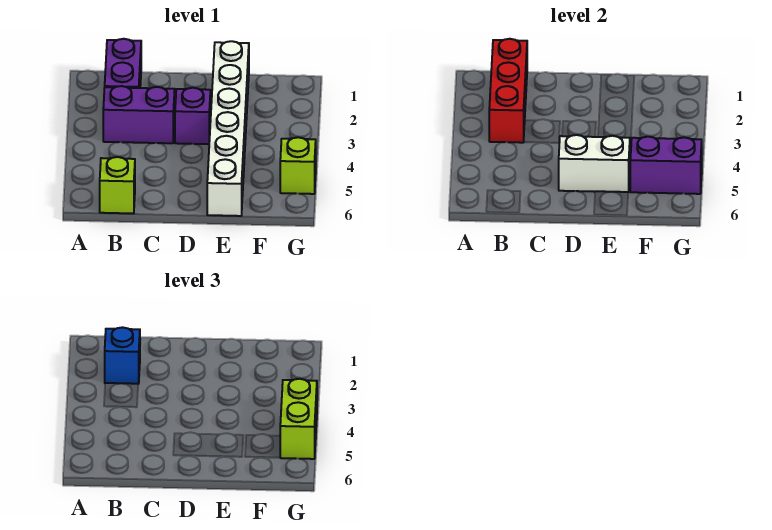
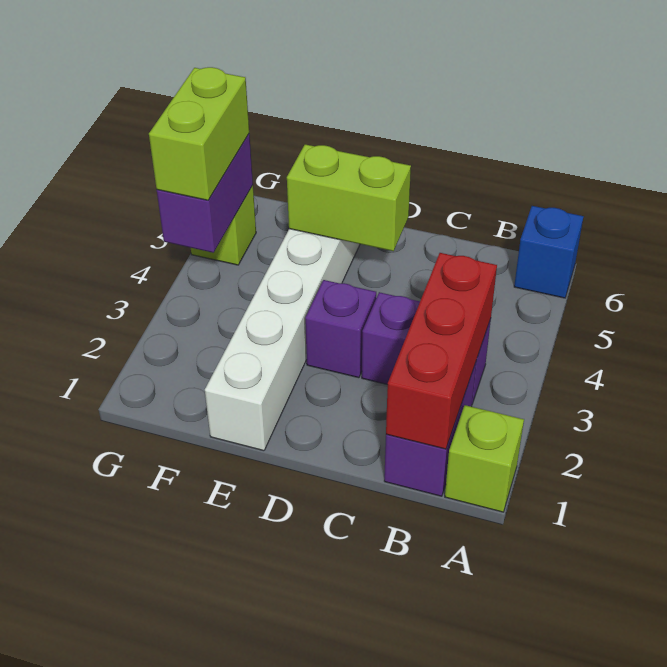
blue brick B2 level 3 -> blue brick A6 level 1
lime brick B6 level 1 -> lime brick A1 level 1
white brick D5:E5 level 2 -> lime brick D5:E5 level 2
purple brick F5:G5 level 2 -> purple brick G4:G5 level 2

